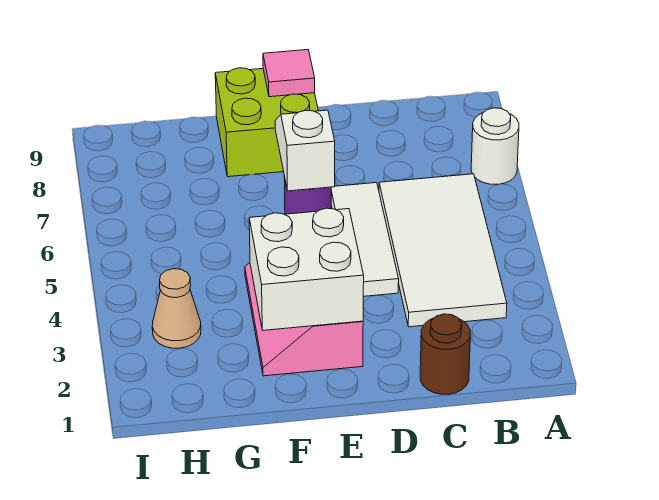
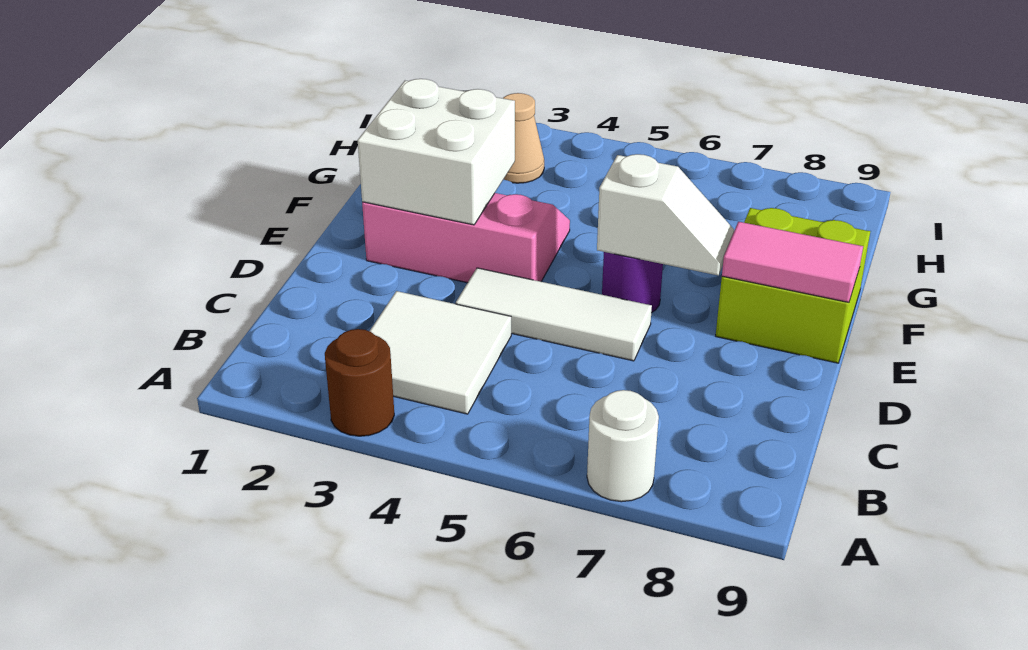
white tile B3:C6 level 1 -> white tile B3:C4 level 1
brown round brick C1 level 1 -> brown round brick A3 level 1
pink tile E9 level 2 -> pink tile E8:E9 level 2

